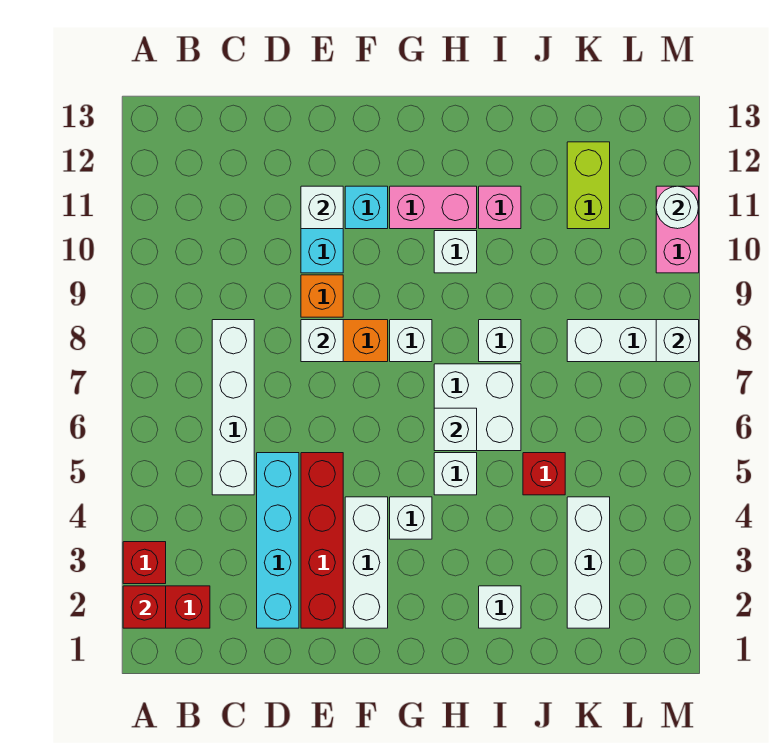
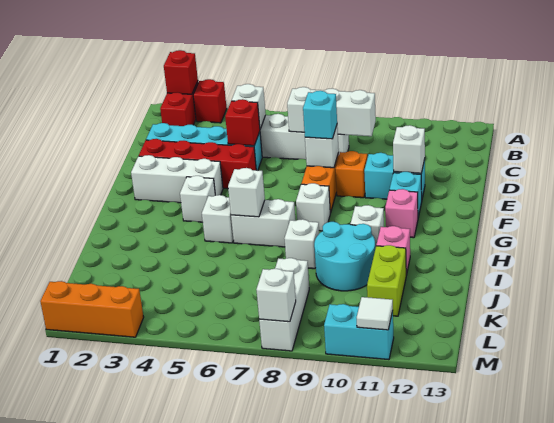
none -> cyan brick E8 level 3
pink brick G11:H11 level 1 -> pink brick G11 level 1
white brick H6:I7 level 1 -> white brick H6:H7 level 1
white brick I2 level 1 -> white brick C5 level 2
none -> cyan round brick I9:J10 level 1
red brick J5 level 1 -> red brick D5 level 2
white brick K2:K4 level 1 -> white brick C7:C9 level 2
lime brick K11:K12 level 1 -> lime brick J11:K11 level 1
none -> orange brick M1:M3 level 1
pink brick M10:M11 level 1 -> cyan brick M10:M11 level 1
white round brick M11 level 2 -> white tile M11 level 2

